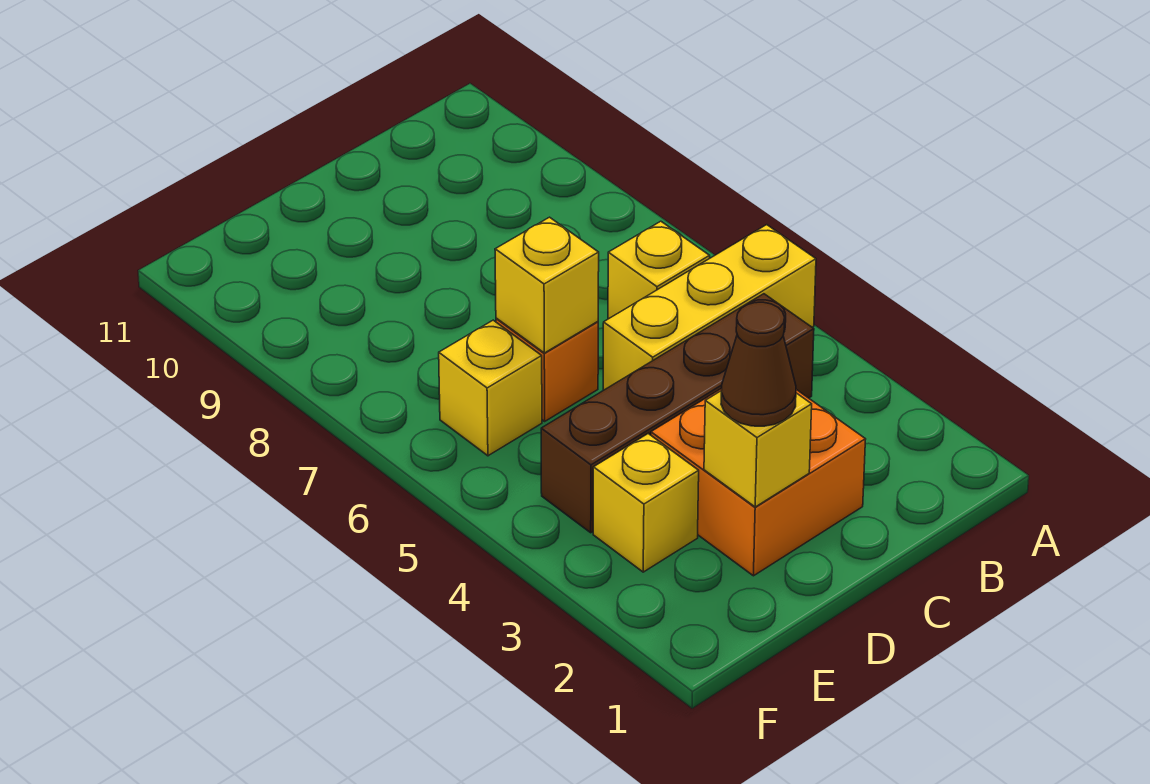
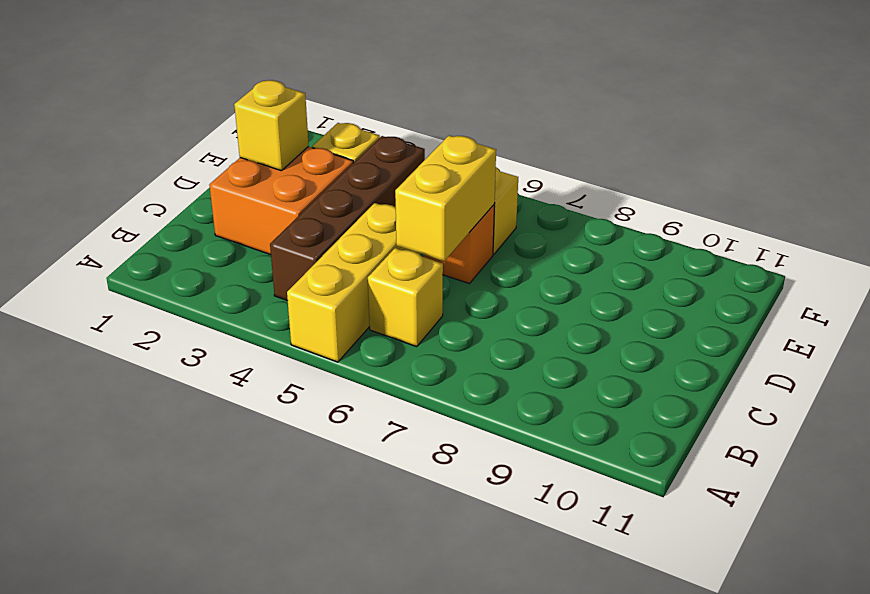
brown cone D2 level 3 -> none
yellow brick D6 level 2 -> yellow brick C6:D6 level 2

